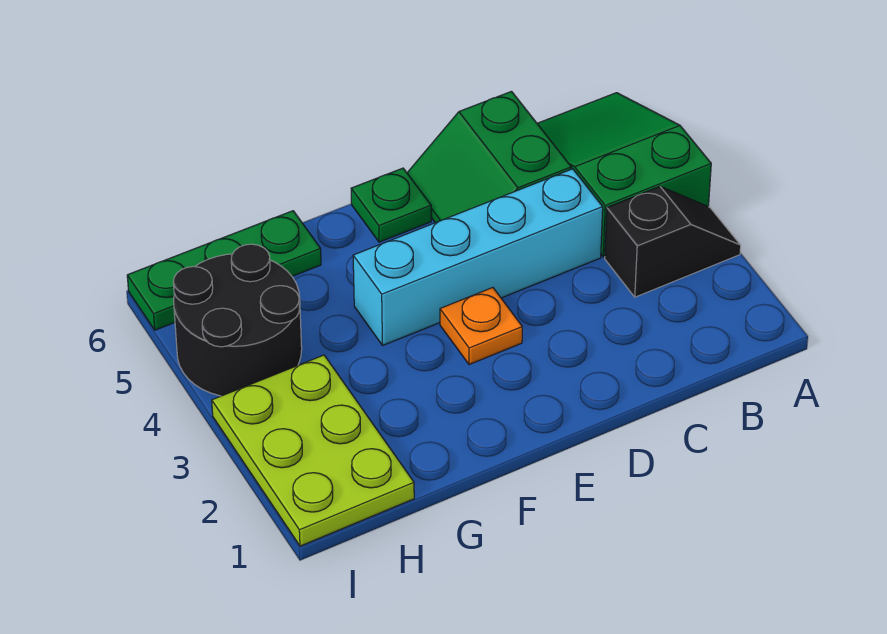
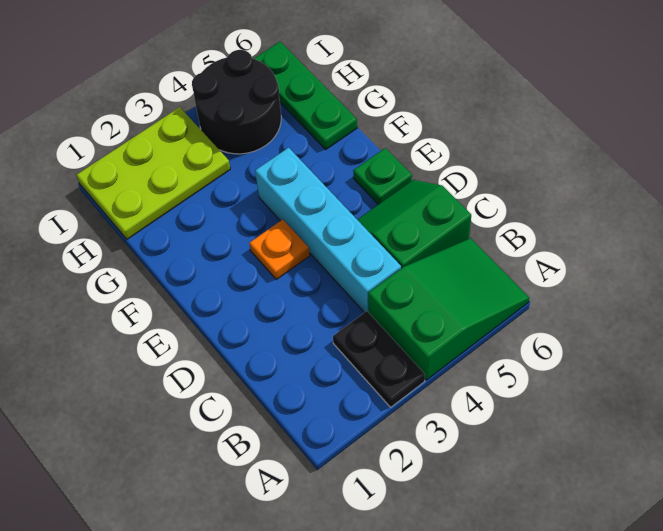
black slope A3:B3 level 1 top B -> black plate A3:B3 level 1

